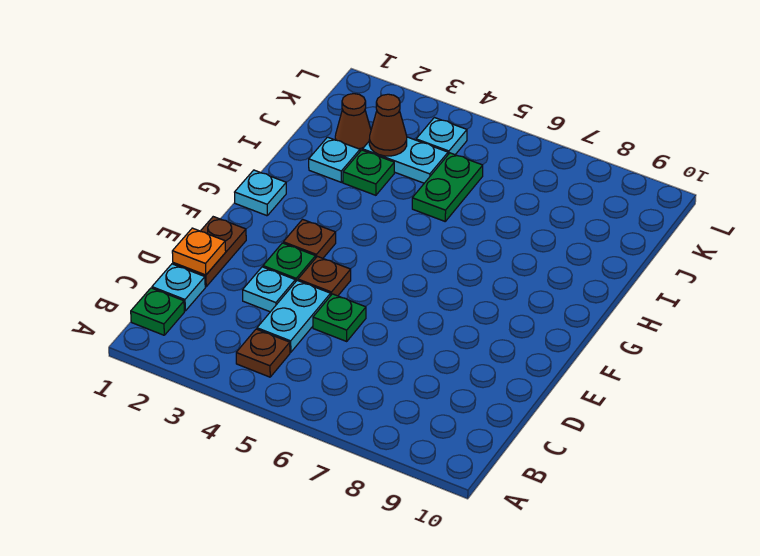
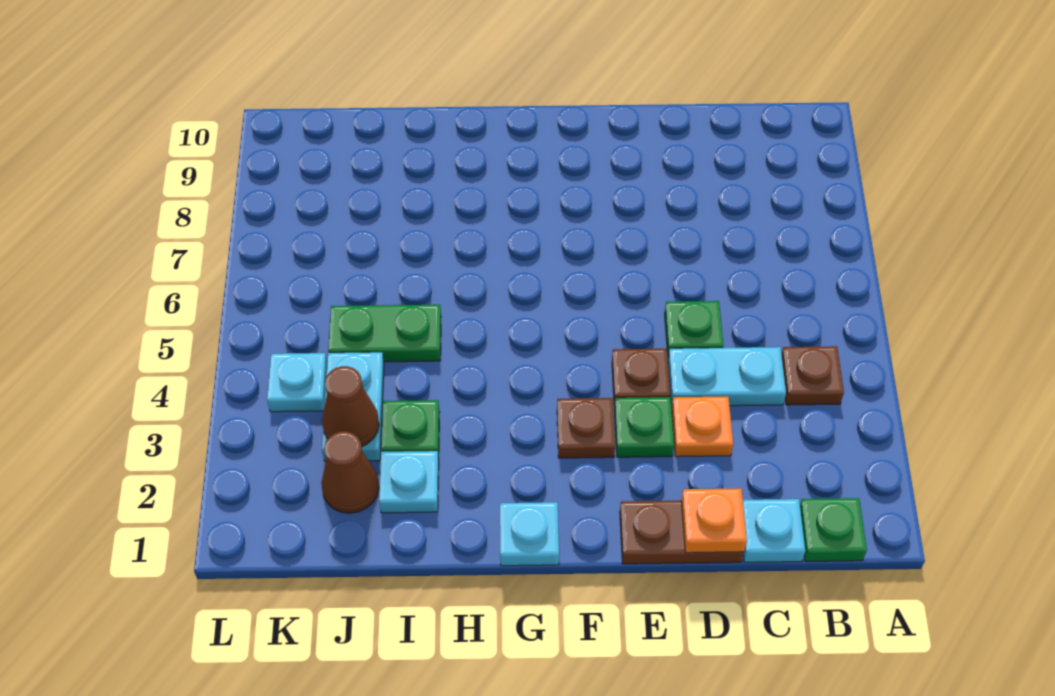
cyan plate D3 level 1 -> orange plate D3 level 1

